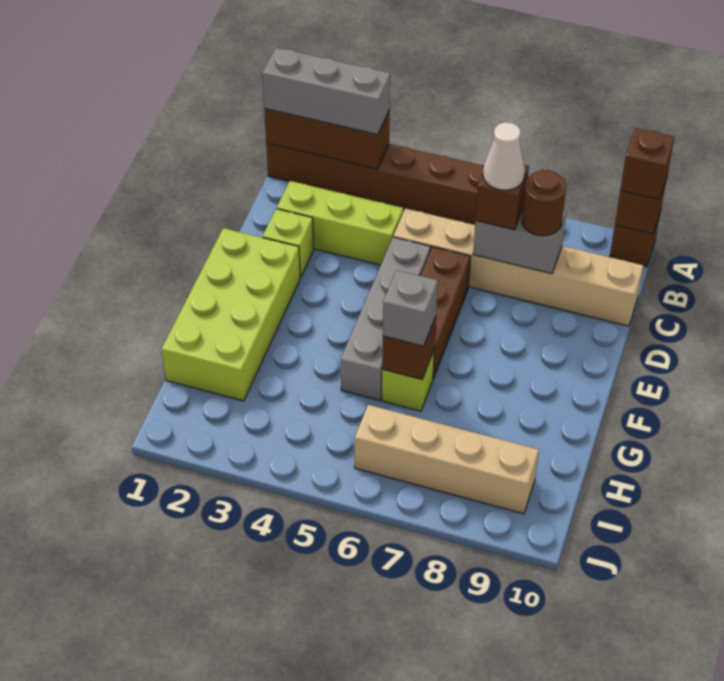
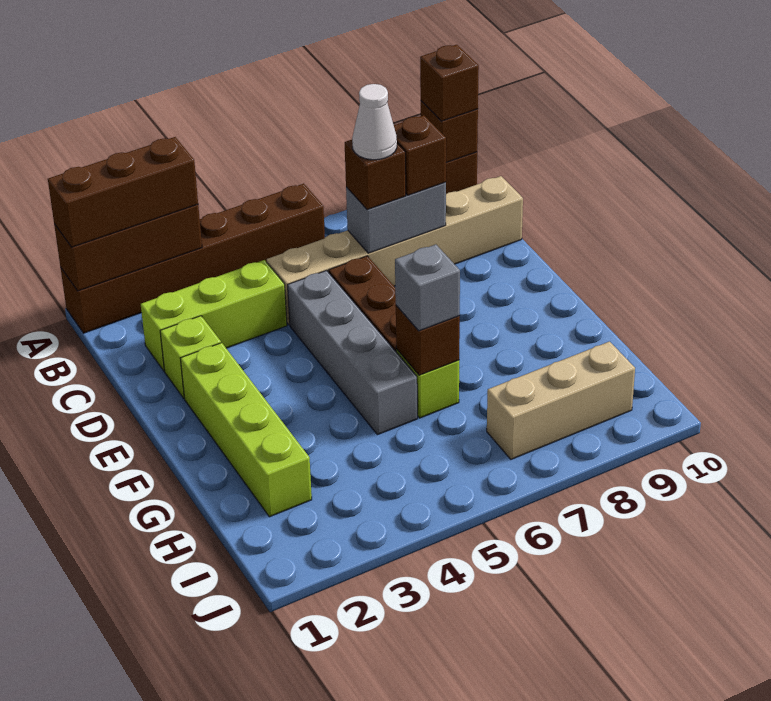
grey brick A1:A3 level 3 -> brown brick A1:A3 level 3
brown round brick C8 level 3 -> brown brick C8 level 3
lime brick E1:H2 level 1 -> lime brick E2:H2 level 1
tan brick I6:I9 level 1 -> tan brick I7:I9 level 1

